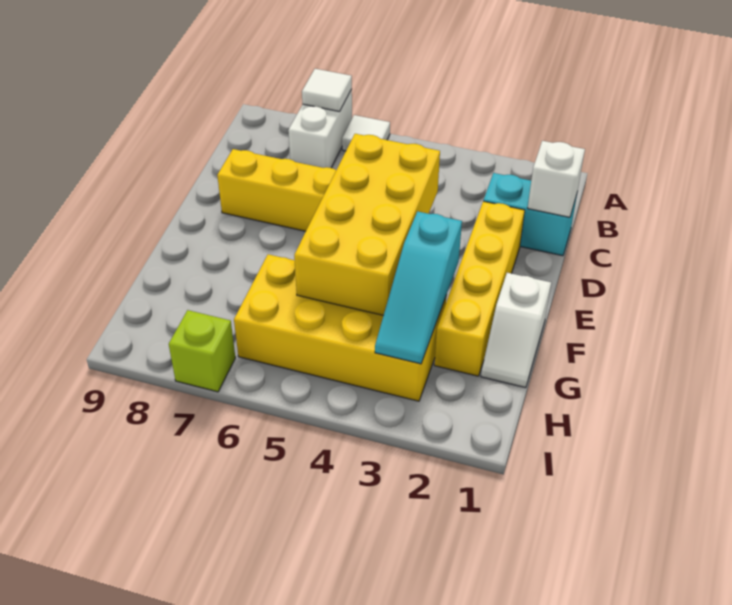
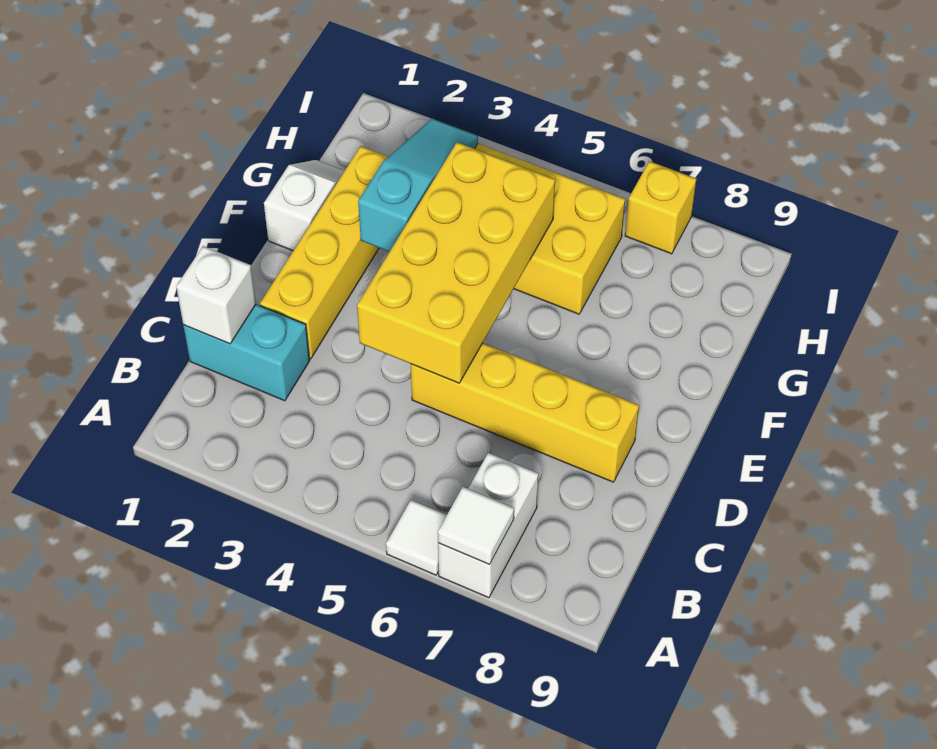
lime brick I7 level 1 -> yellow brick I7 level 1

